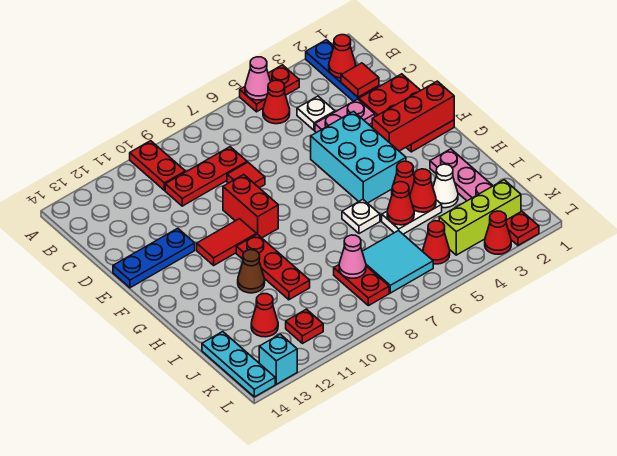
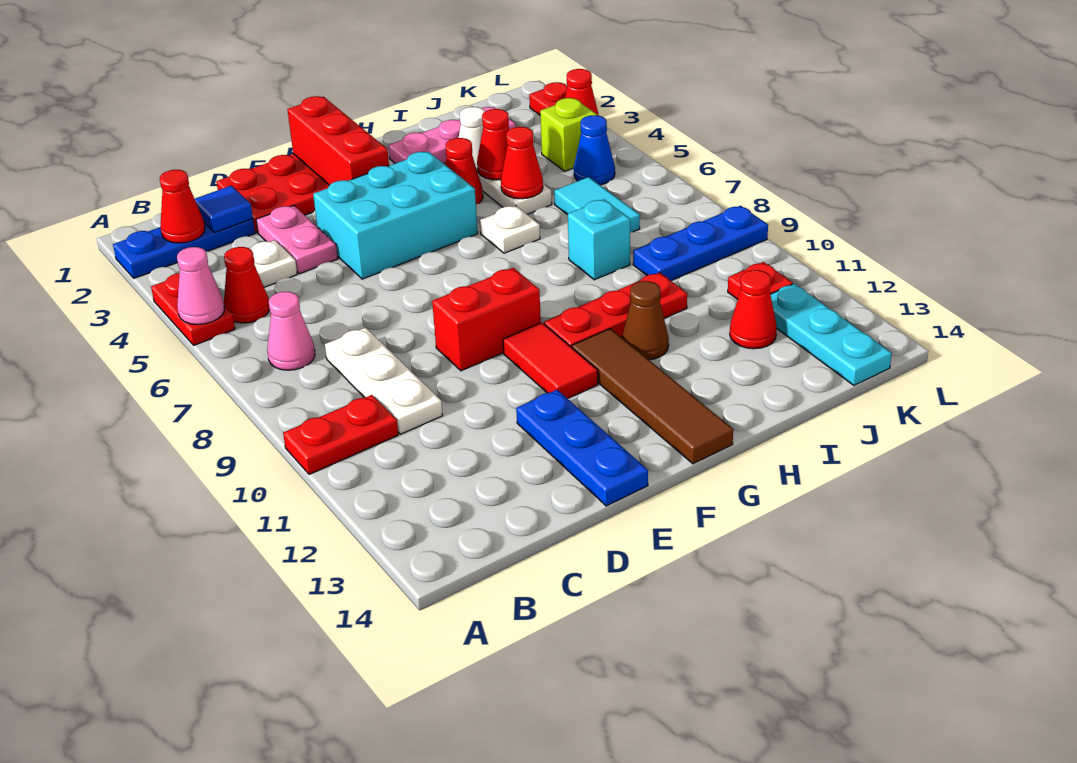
red tile C2 level 2 -> blue tile C2 level 2
red plate C8:C10 level 1 -> white plate C8:C10 level 1
red tile D8 level 1 -> none
none -> brown tile G11:G14 level 1
cyan tile J6:K7 level 1 -> cyan tile J6:J7 level 1
red plate J8:K8 level 1 -> none
pink cone J8 level 2 -> pink cone B7 level 1
none -> blue plate J9:L9 level 1
cyan plate J14:L14 level 1 -> cyan plate K12:K14 level 1
lime brick K2:K4 level 1 -> lime brick K4 level 1
red cone K5 level 1 -> blue cone K5 level 1
cyan brick L13 level 1 -> cyan brick I8 level 1

